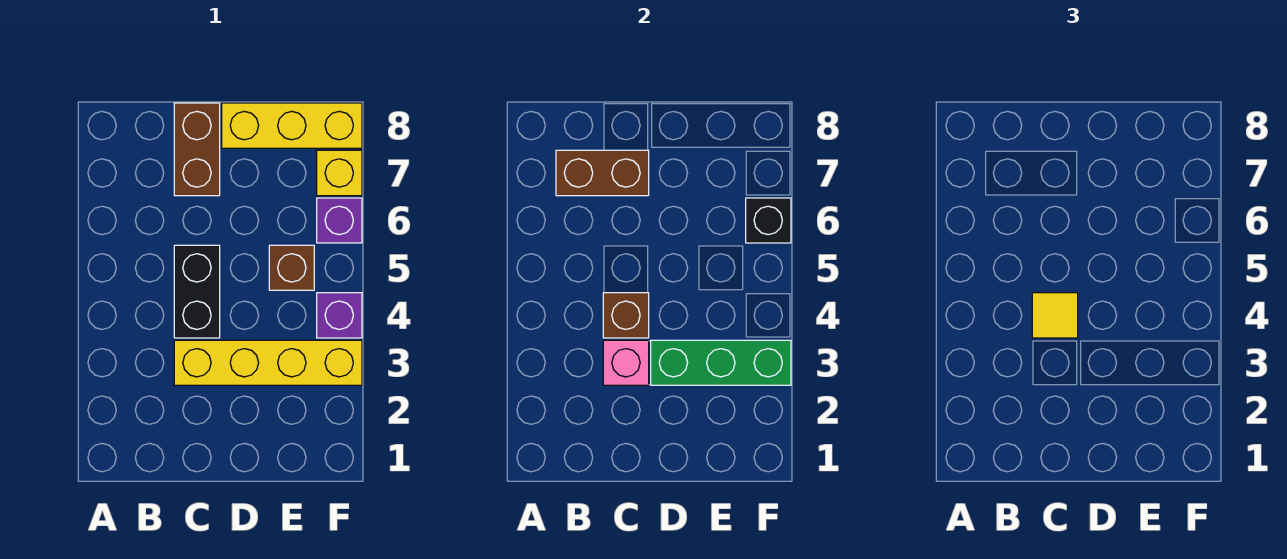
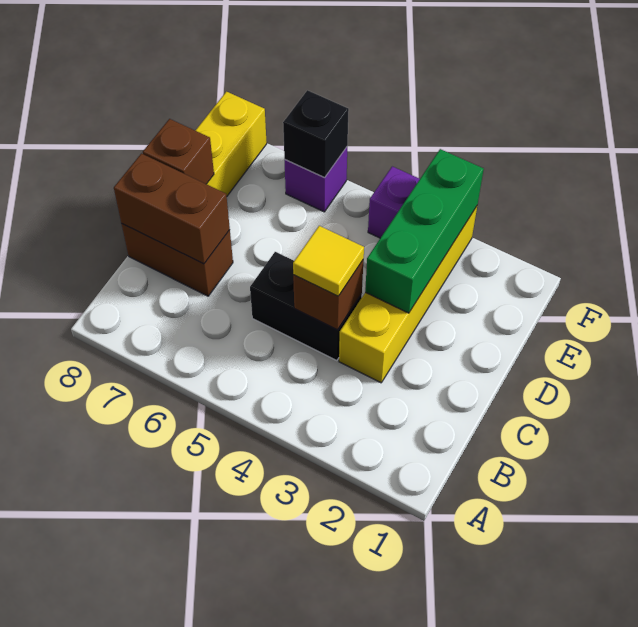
brown brick B7:C7 level 2 -> brown brick C7:C8 level 2
pink brick C3 level 2 -> none
brown brick E5 level 1 -> brown brick D8 level 2
yellow brick F7 level 1 -> none

